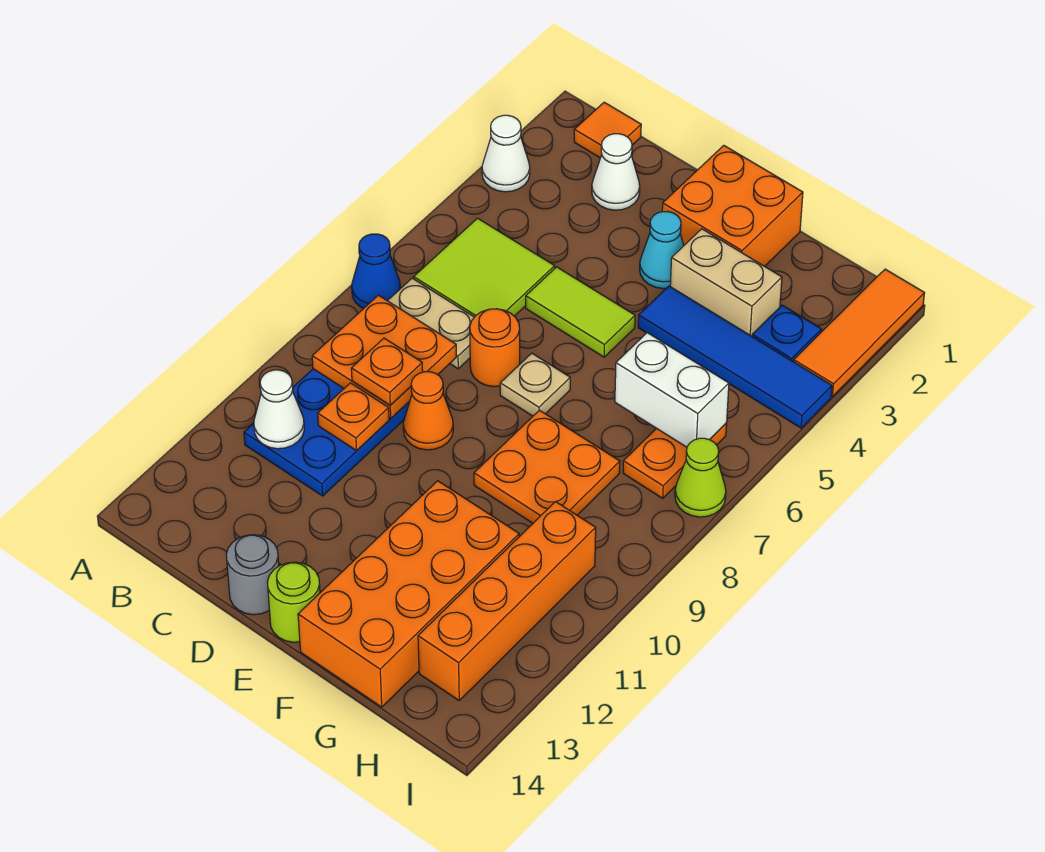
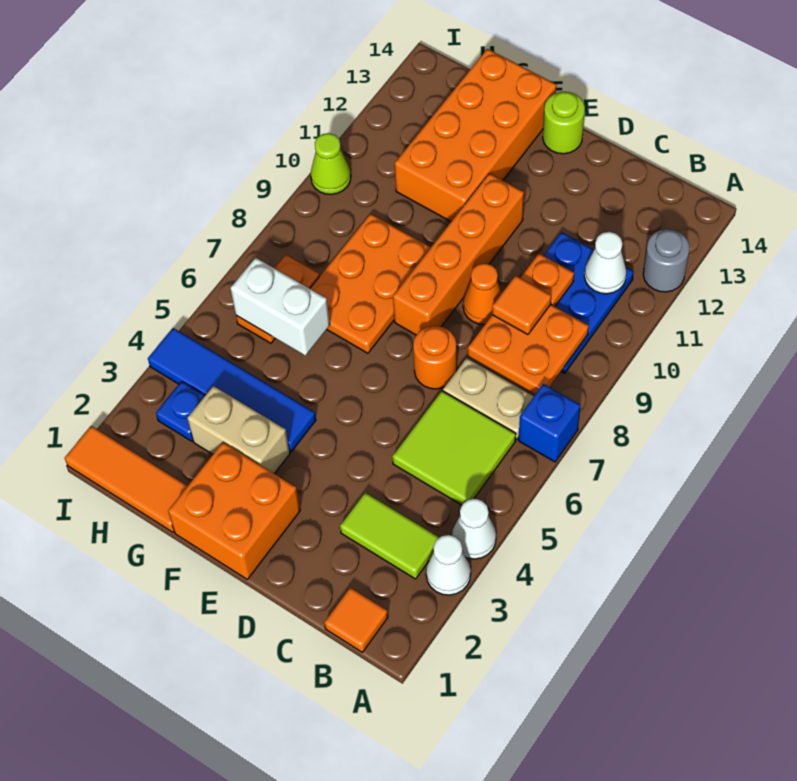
blue cone A7 level 1 -> blue brick A7 level 1
white cone C2 level 1 -> white cone A4 level 1
orange plate C9 level 3 -> orange tile C9 level 3
lime tile D5:E5 level 1 -> lime tile B3:C3 level 1
grey round brick D14 level 1 -> grey round brick A12 level 1
cyan cone E3 level 1 -> none
tan plate E7 level 1 -> none
orange plate F8:G9 level 1 -> orange plate F7:G9 level 1
orange brick H10:H13 level 1 -> orange brick E8:E11 level 1
orange tile I1:I3 level 1 -> orange tile G1:I1 level 1
lime cone I7 level 1 -> lime cone I10 level 1

